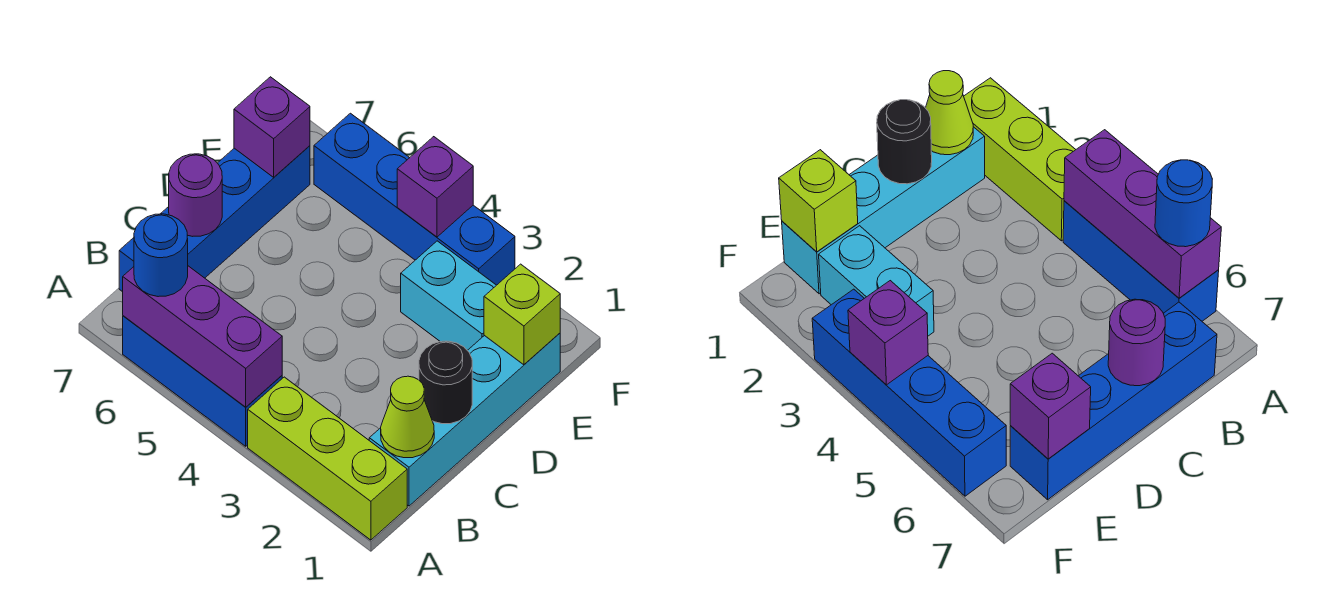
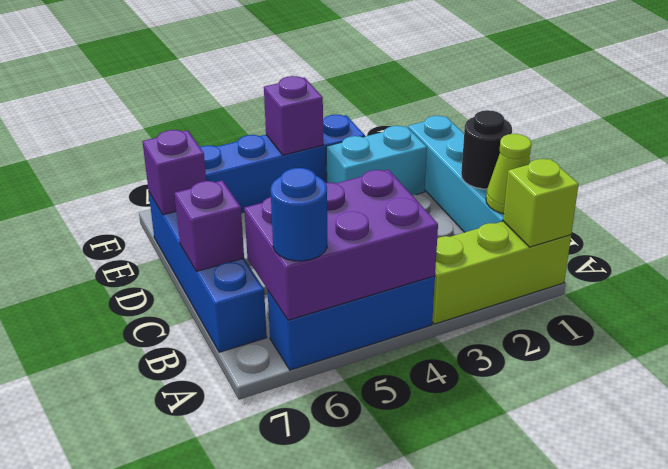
purple brick A4:A6 level 2 -> purple brick A4:B6 level 2
purple round brick C7 level 2 -> purple brick C7 level 2
lime brick E1 level 2 -> lime brick A1 level 2

